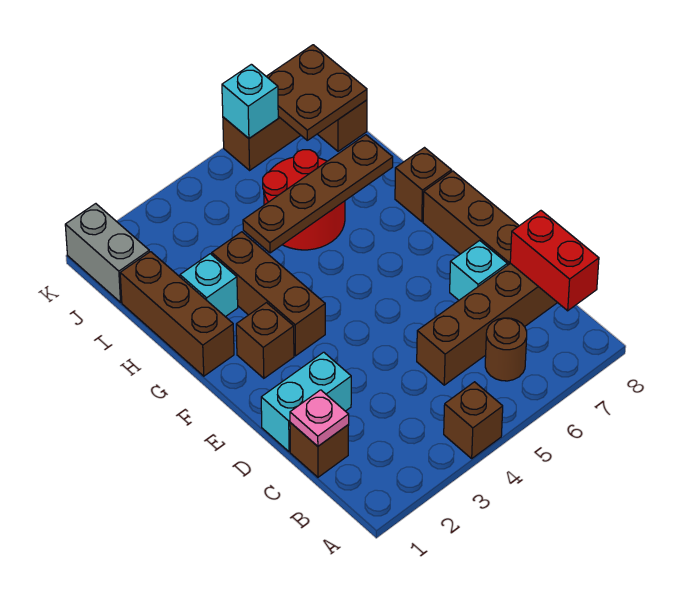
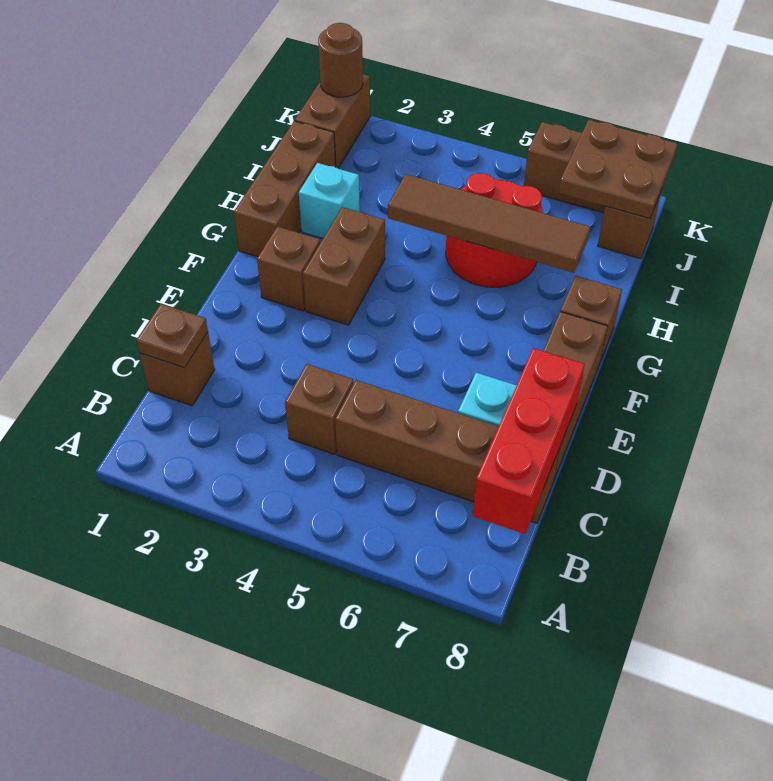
brown brick A4 level 1 -> brown brick C4 level 1
brown round brick B6 level 1 -> brown round brick K1 level 2
red brick B8:C8 level 2 -> red brick B8:D8 level 2
pink plate C1 level 2 -> brown plate C1 level 2
cyan brick D1:D2 level 1 -> none
brown brick F3:H3 level 1 -> brown brick F3:G3 level 1
brown plate H4:H7 level 2 -> brown tile H4:H7 level 2
grey brick J1:K1 level 1 -> brown brick J1:K1 level 1
cyan brick K6 level 2 -> none

